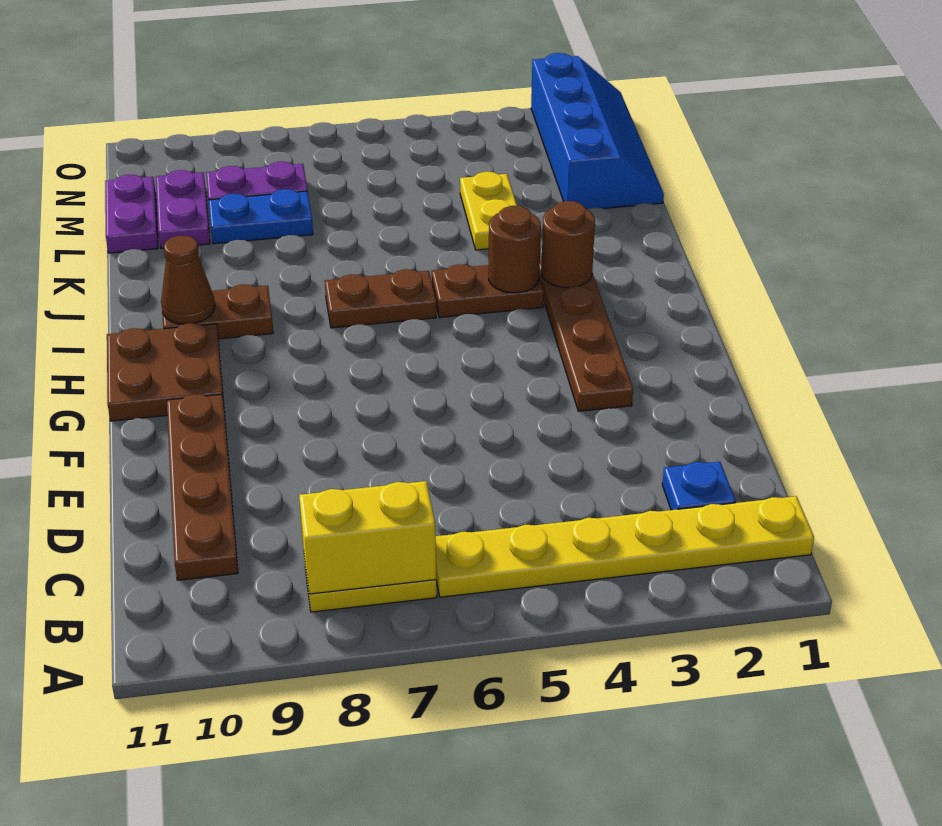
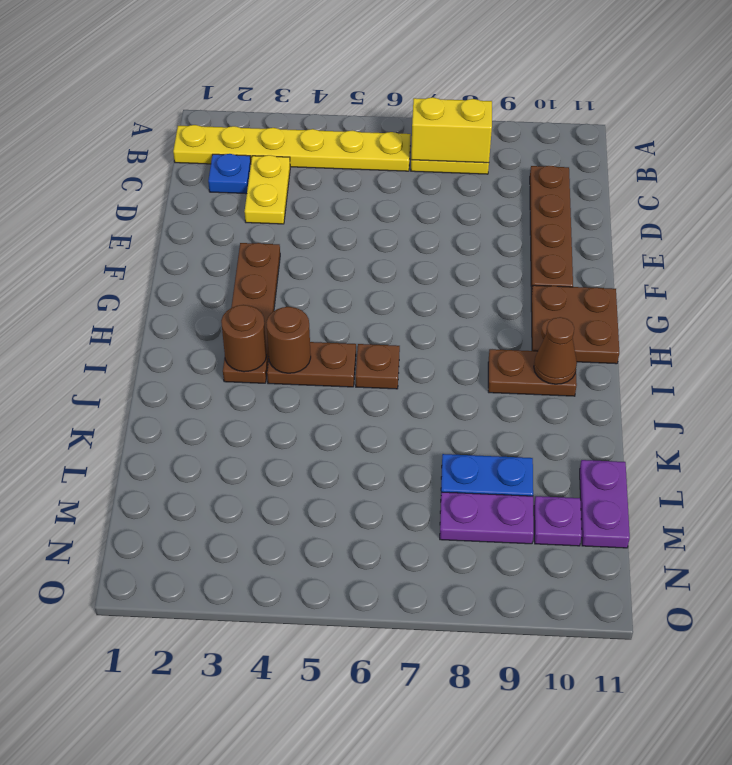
brown plate I6:I7 level 1 -> brown plate I6 level 1
yellow plate K4:L4 level 1 -> yellow plate C3:D3 level 1
blue slope L1:O2 level 1 top 2 -> none
purple plate L10:M10 level 1 -> purple plate M10 level 1

